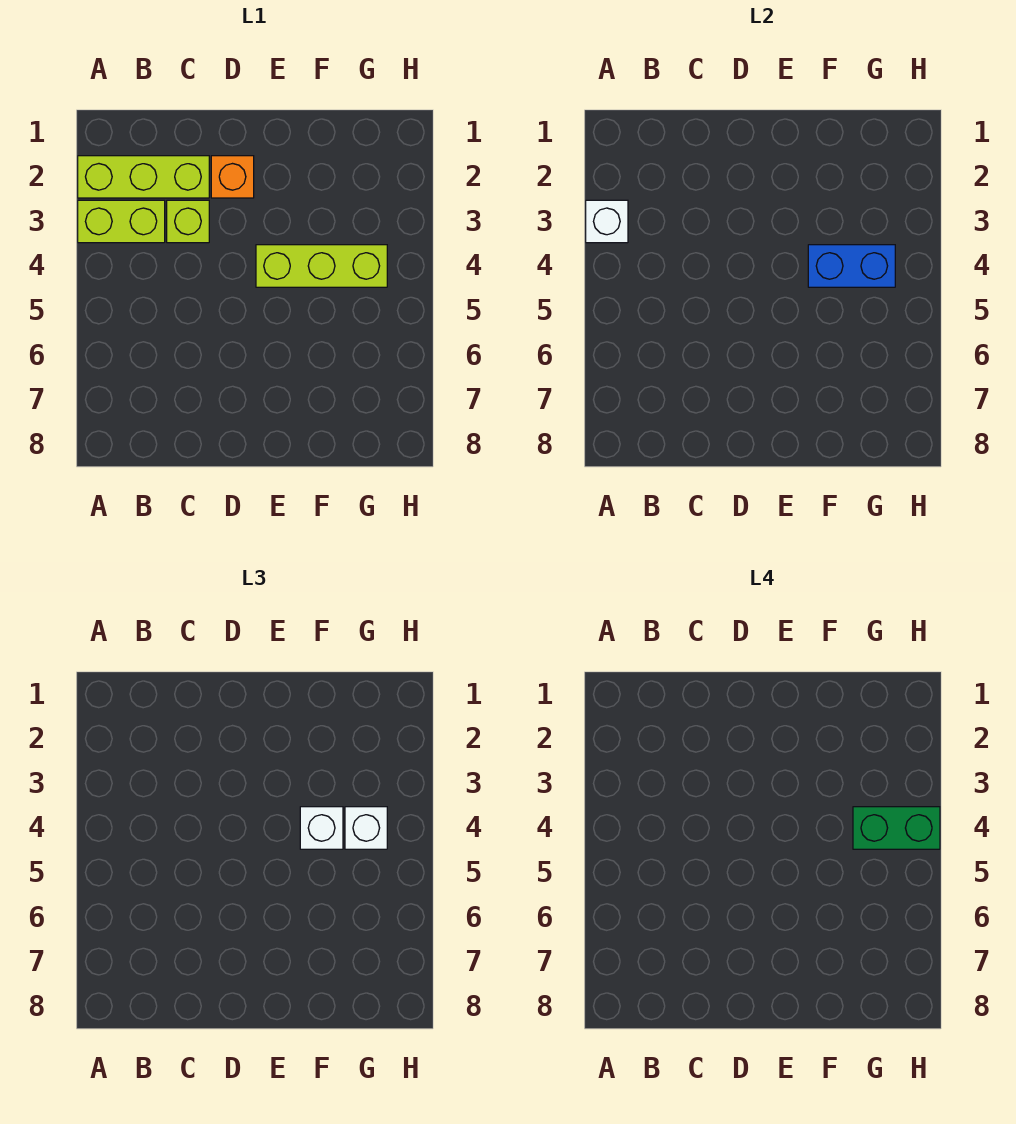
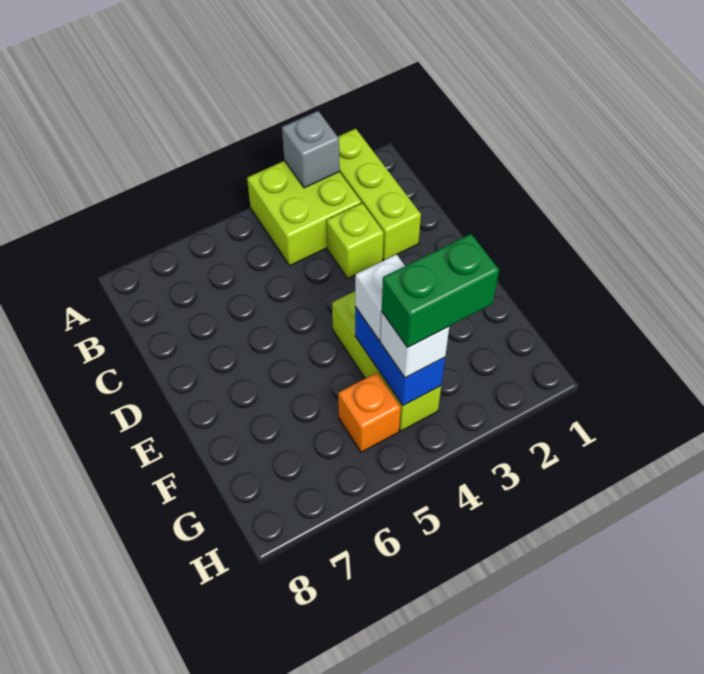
lime brick A3:B3 level 1 -> lime brick A3:B4 level 1
white brick A3 level 2 -> grey brick A3 level 2
orange brick D2 level 1 -> orange brick G5 level 1
green brick G4:H4 level 4 -> green brick G3:G4 level 4

